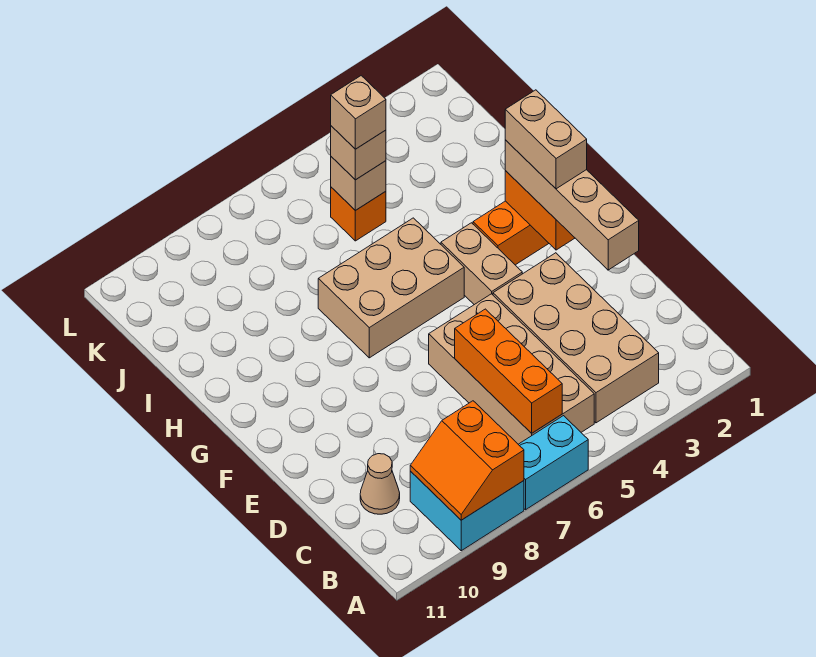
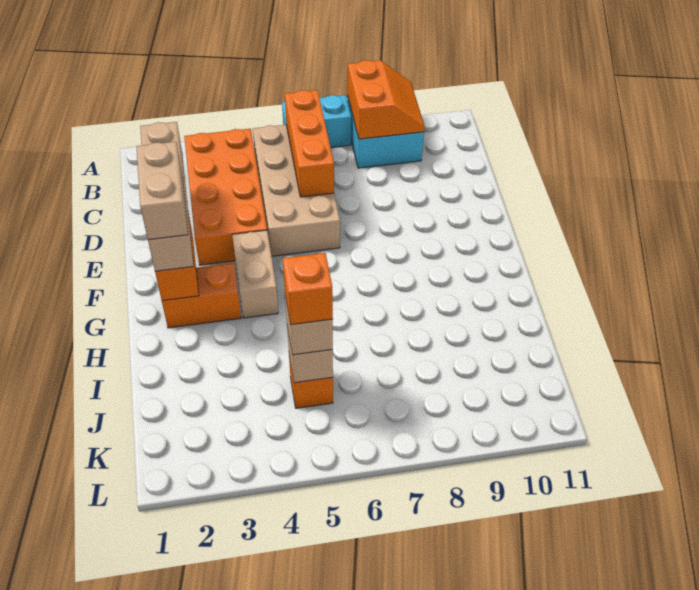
tan brick B3:E4 level 1 -> orange brick B3:E4 level 1
tan cone C10 level 1 -> none
tan brick G5:H7 level 1 -> none
tan brick J5 level 4 -> orange brick J5 level 4

